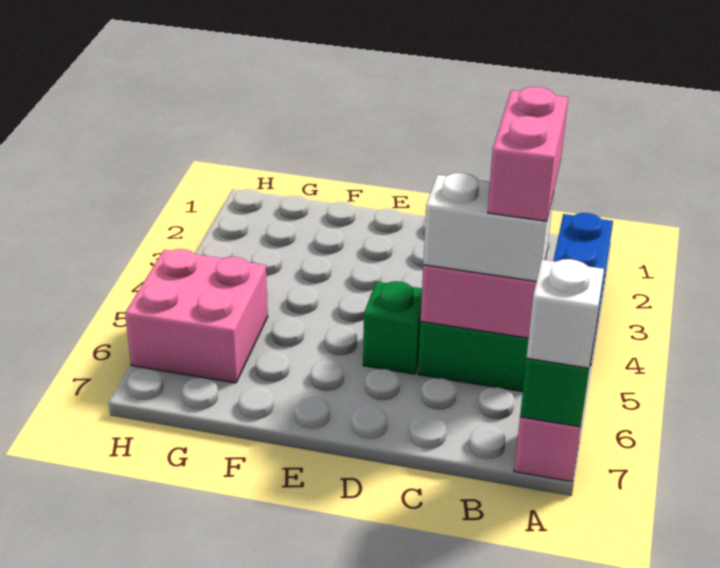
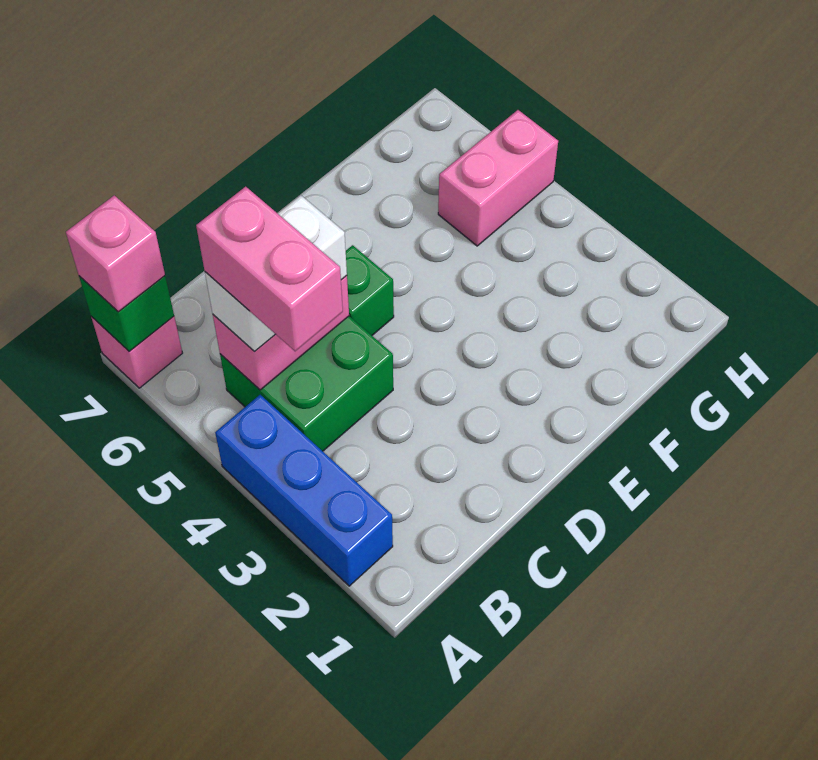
white brick A7 level 3 -> pink brick A7 level 3
pink brick G5:H6 level 1 -> pink brick G5:H5 level 1

